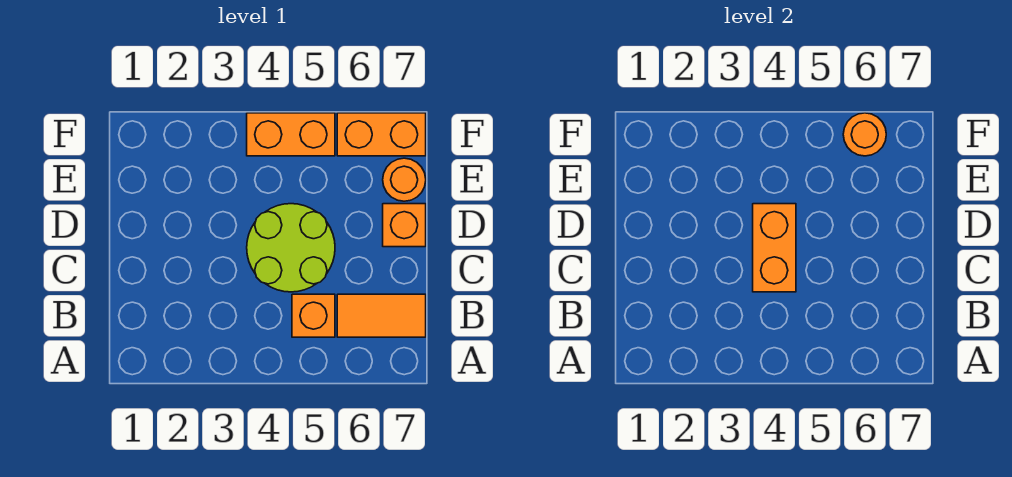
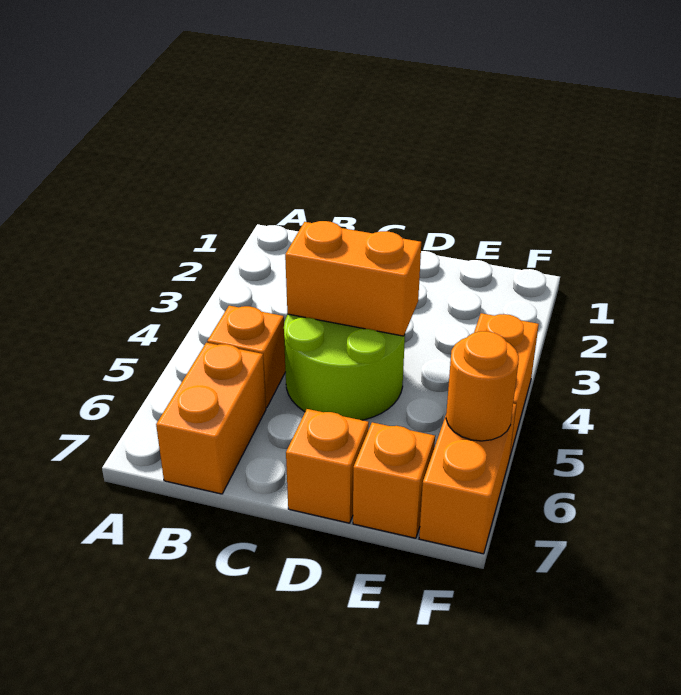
orange tile B6:B7 level 1 -> orange brick B6:B7 level 1
orange round brick E7 level 1 -> orange brick E7 level 1

